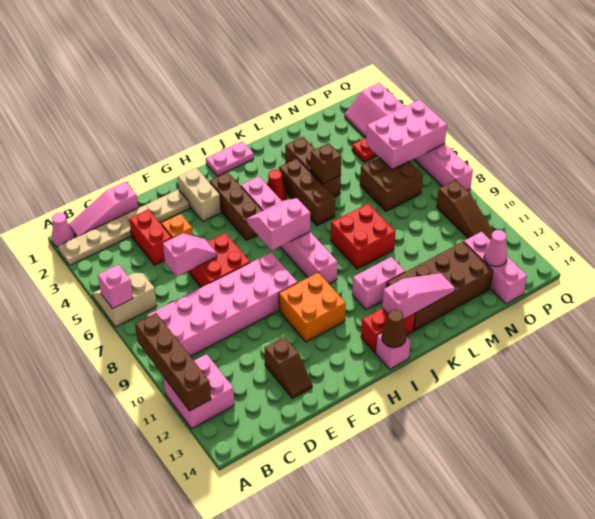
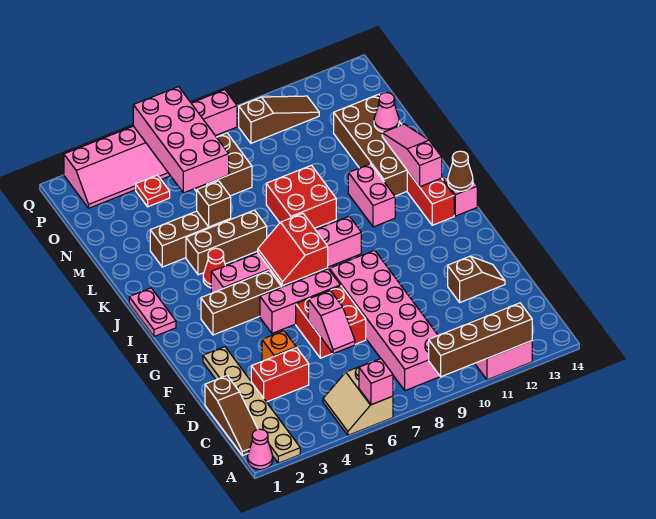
pink slope B1:D1 level 1 top D -> brown slope B1:D1 level 1 top D
pink slope D6:E6 level 2 top D -> pink slope D6:E6 level 2 top E
tan brick G2:G3 level 1 -> none
orange brick G10:H11 level 1 -> none
pink slope H6:I7 level 2 top 7 -> red slope H6:I7 level 2 top 7
pink brick O5:Q6 level 2 -> pink brick N5:Q6 level 2
pink brick O12:O14 level 1 -> pink brick G5:G7 level 1
pink cone O13 level 2 -> pink cone M13 level 2

